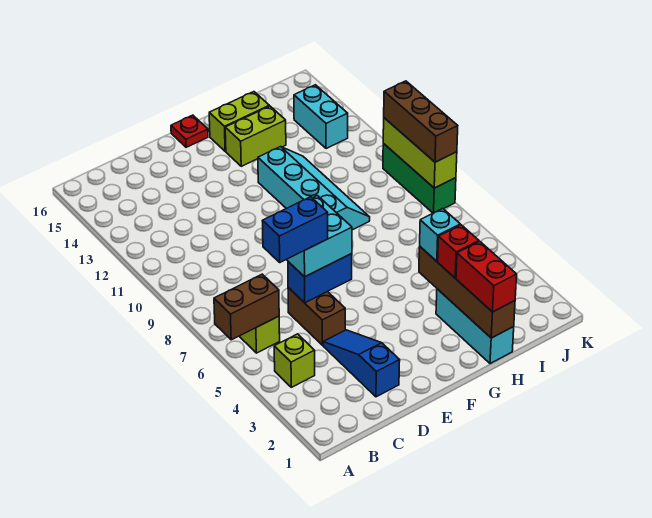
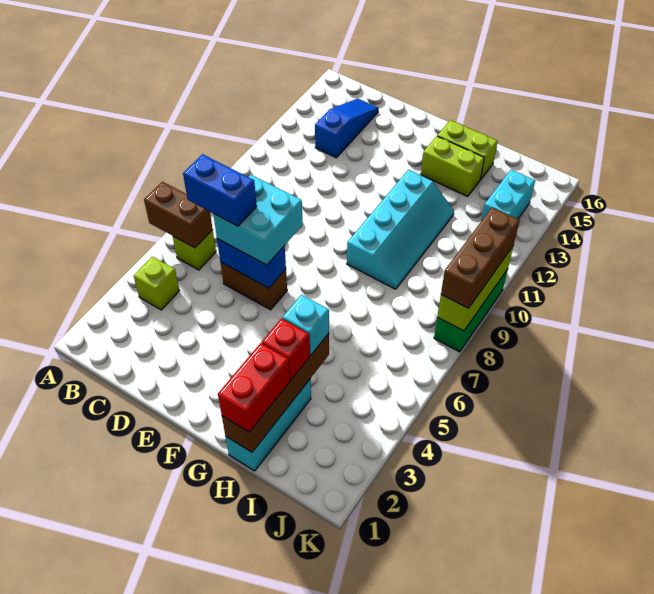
blue slope D2:D4 level 1 top 2 -> blue slope C13:C15 level 1 top 13
brown brick D5:D6 level 1 -> brown brick D6:E6 level 1
red plate F16 level 1 -> none

